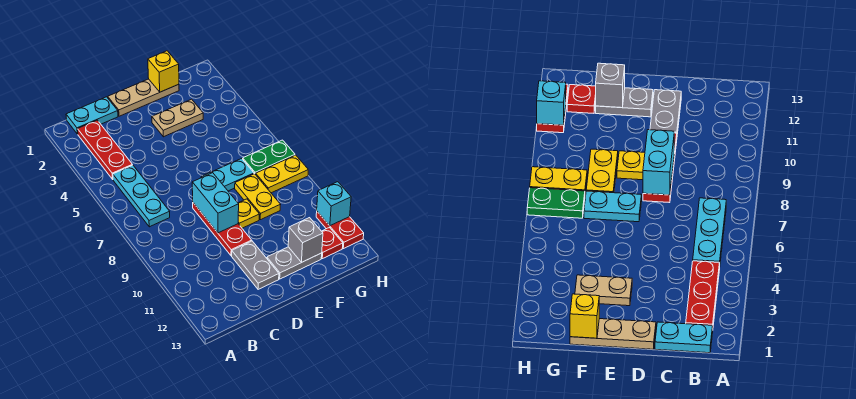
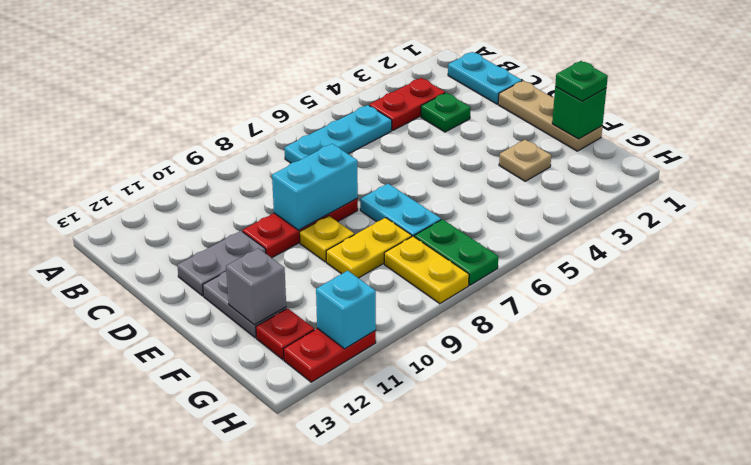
red plate B2:B4 level 1 -> red plate B3:B4 level 1
none -> green plate C3 level 1
tan plate E3:F3 level 1 -> tan plate F3 level 1
yellow brick F1 level 2 -> green brick F1 level 2
none -> green plate F1 level 3

